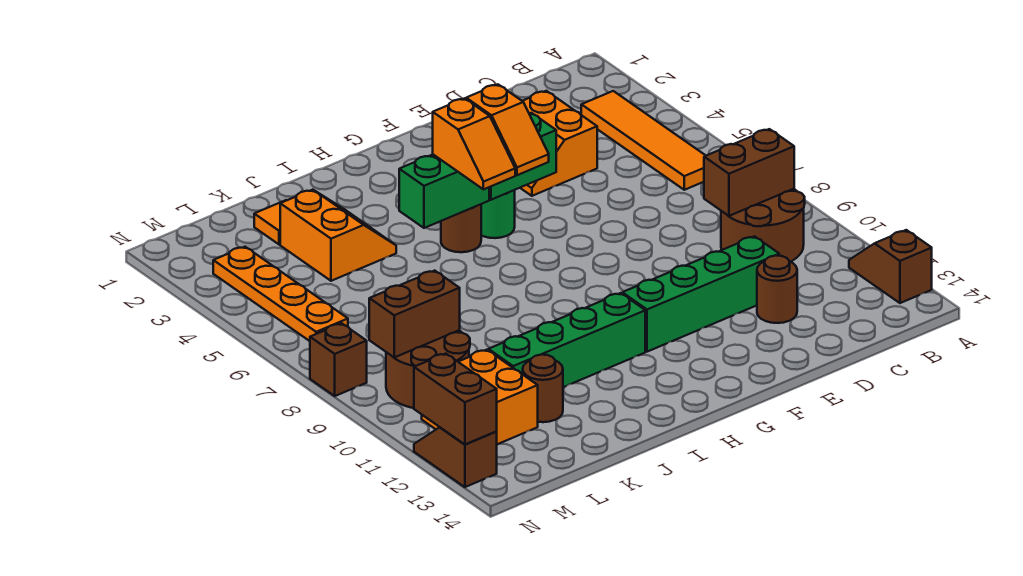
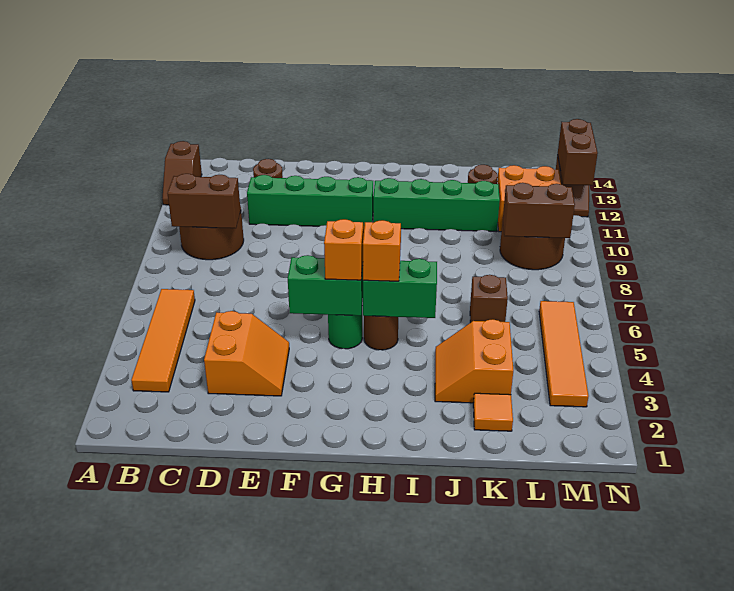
orange plate M3:M6 level 1 -> orange tile M3:M6 level 1
brown brick N8 level 1 -> brown brick K6 level 1

